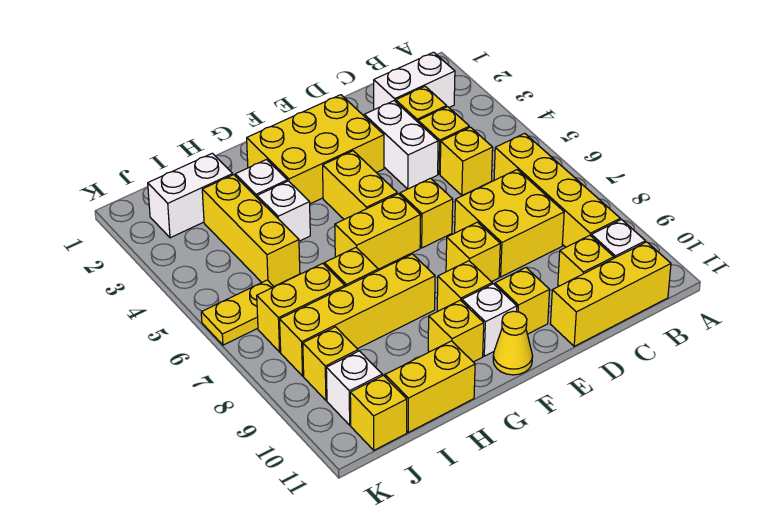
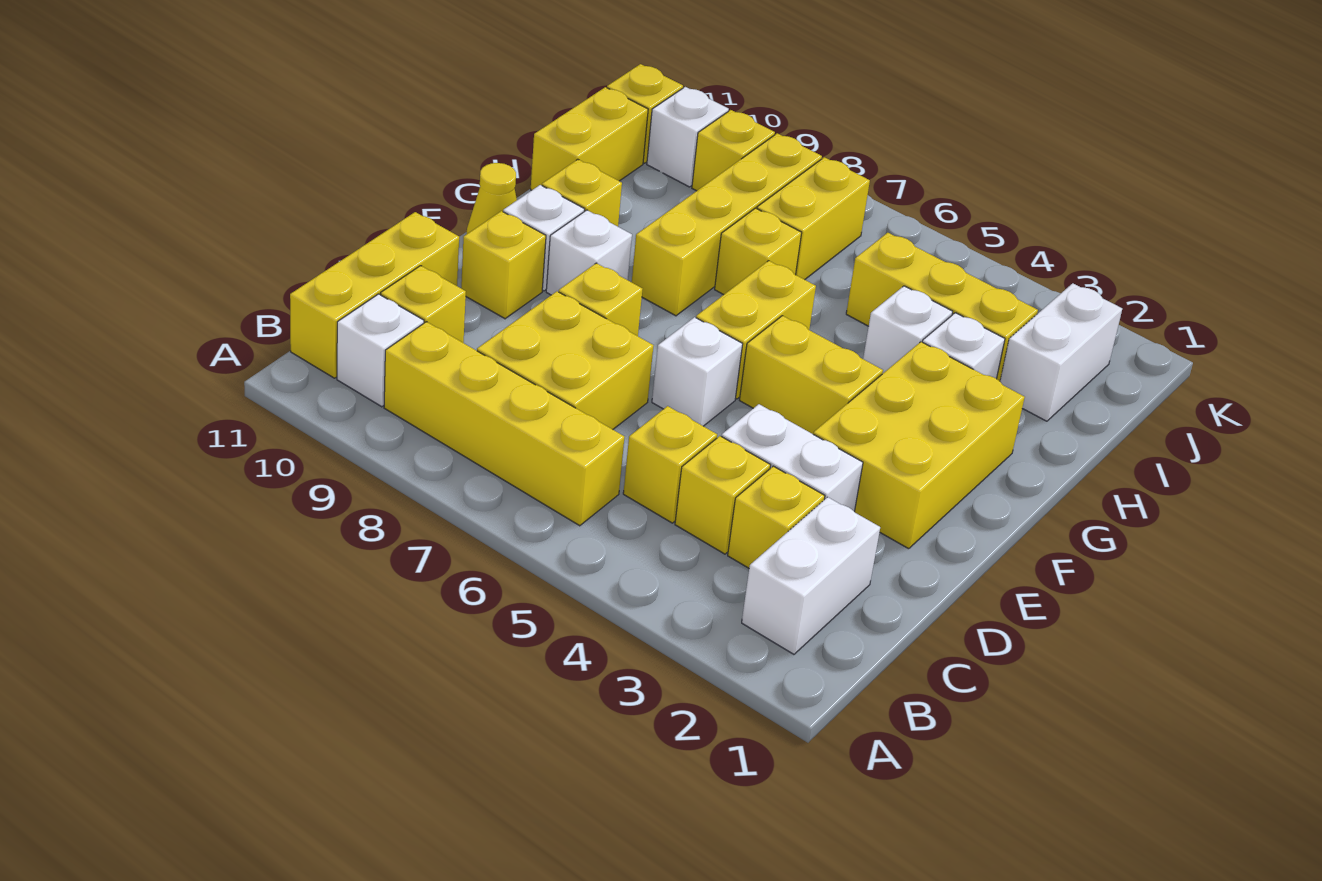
yellow brick E6 level 1 -> white brick E6 level 1
yellow brick F9 level 1 -> white brick F9 level 1
yellow plate J6:K6 level 1 -> none

